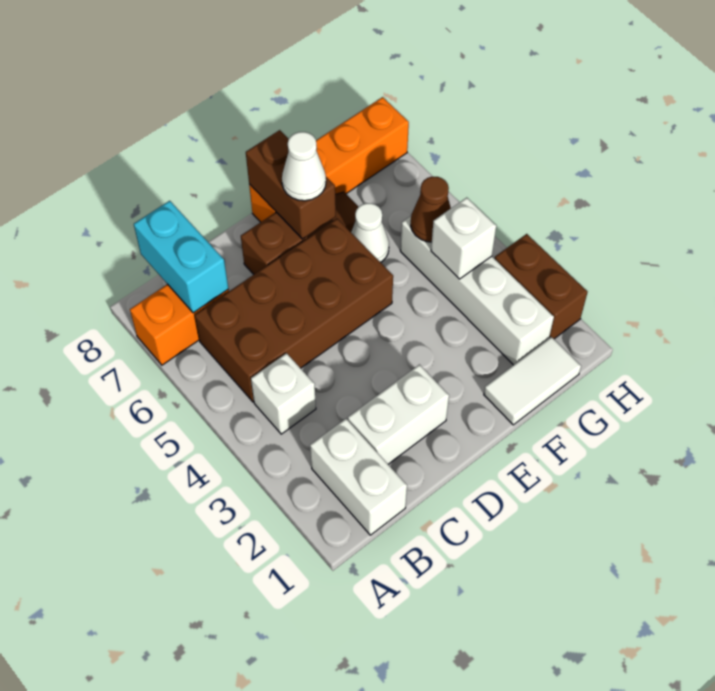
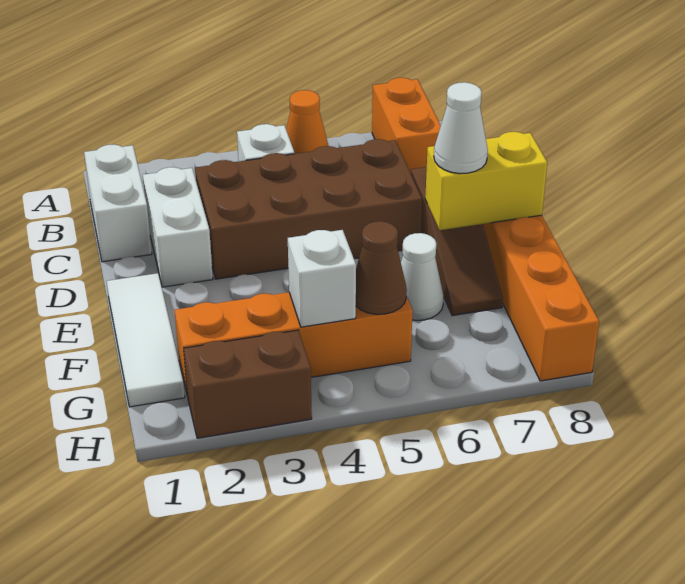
none -> orange cone A5 level 1
white brick B1:B2 level 1 -> white brick B1:C1 level 1
brown brick B5:E6 level 1 -> brown brick C3:D6 level 1
cyan brick B7:B8 level 2 -> none
brown brick E7:E8 level 2 -> yellow brick E7:E8 level 2
white tile F1:G1 level 1 -> white tile E1:G1 level 1
white brick G2:G5 level 1 -> orange brick G2:G5 level 1

